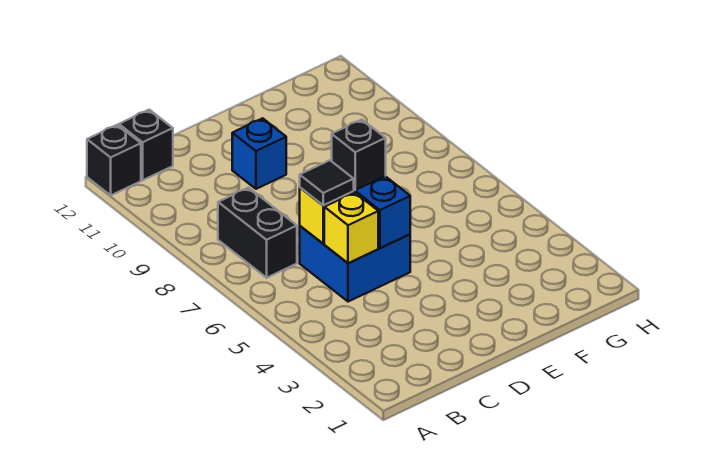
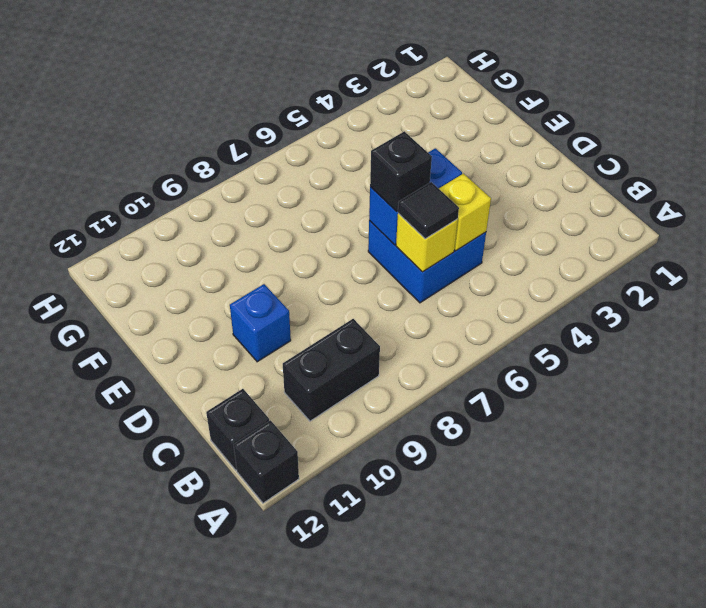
black brick B7:B8 level 1 -> black brick B9:B10 level 1

